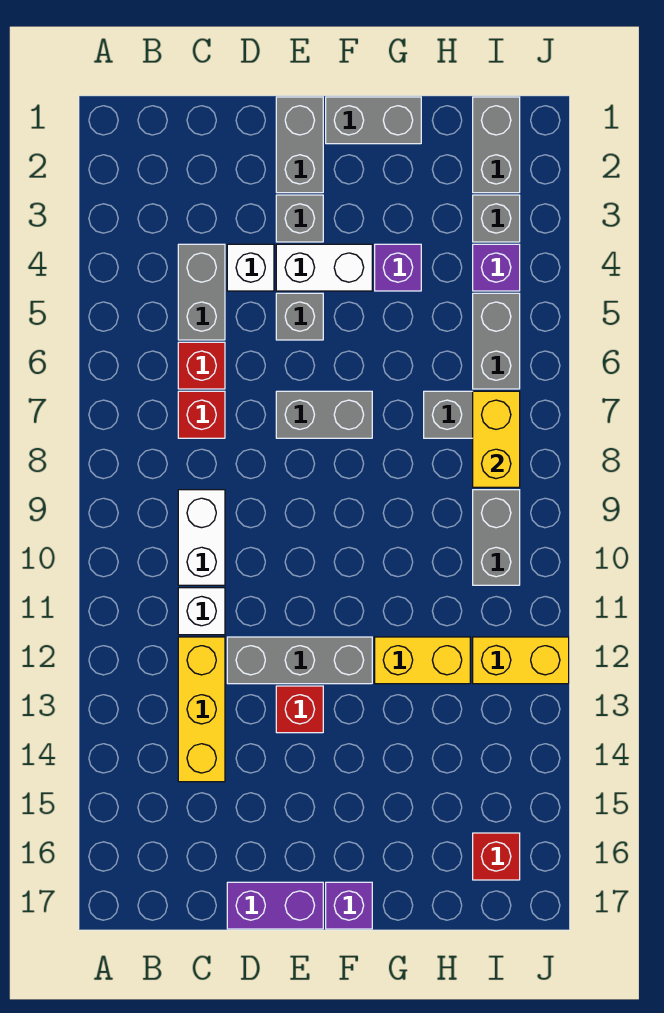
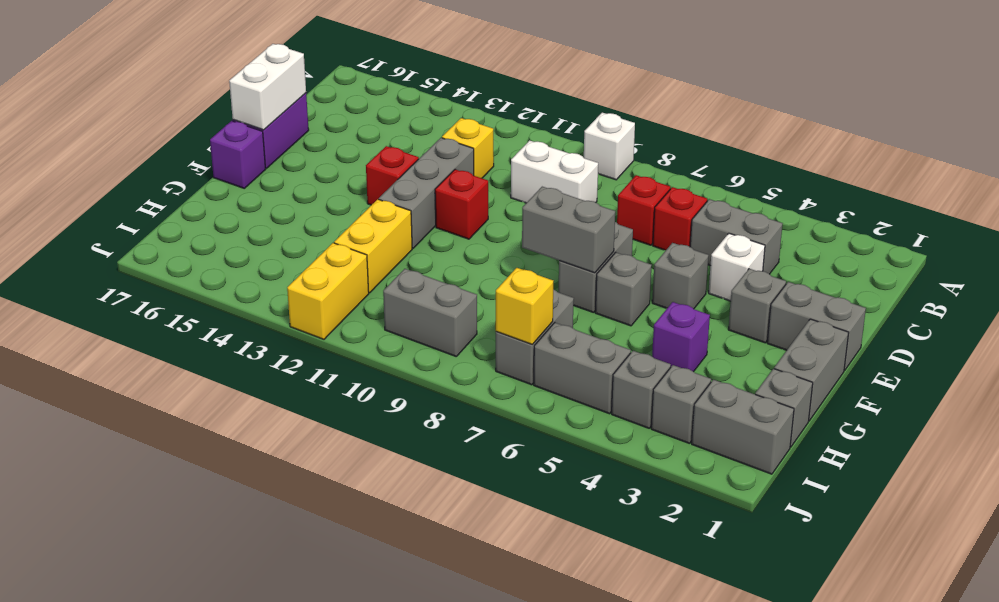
white brick C11 level 1 -> white brick A9 level 1
yellow brick C12:C14 level 1 -> yellow brick C12 level 1
white brick E4:F4 level 1 -> white brick D17:E17 level 2
none -> grey brick F6 level 1
none -> grey brick F7:F8 level 2
none -> grey brick H1 level 1
purple brick I4 level 1 -> grey brick I4 level 1
yellow brick I7:I8 level 2 -> yellow brick I7 level 2
red brick I16 level 1 -> red brick E11 level 1

